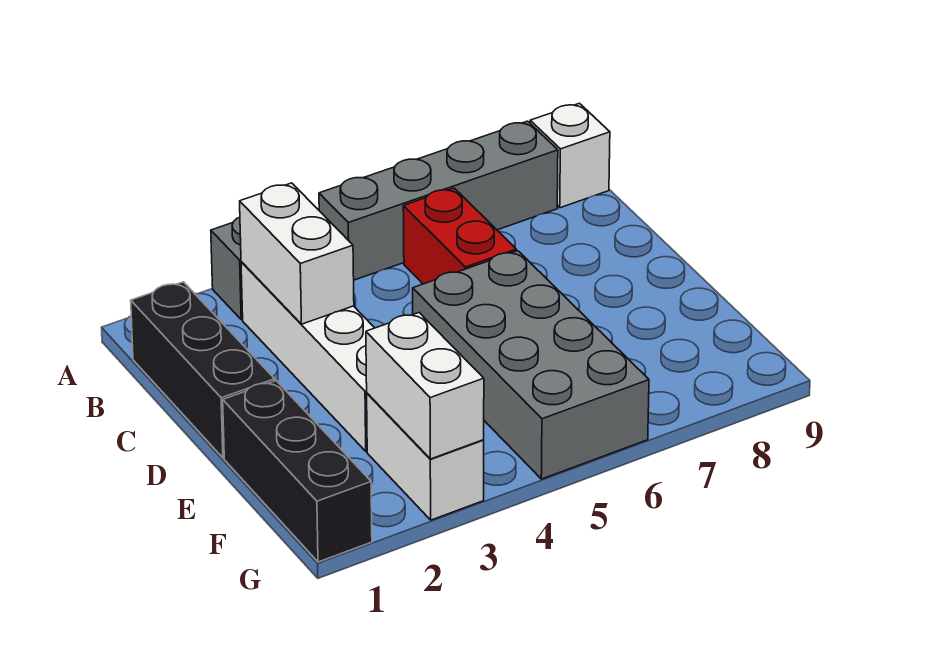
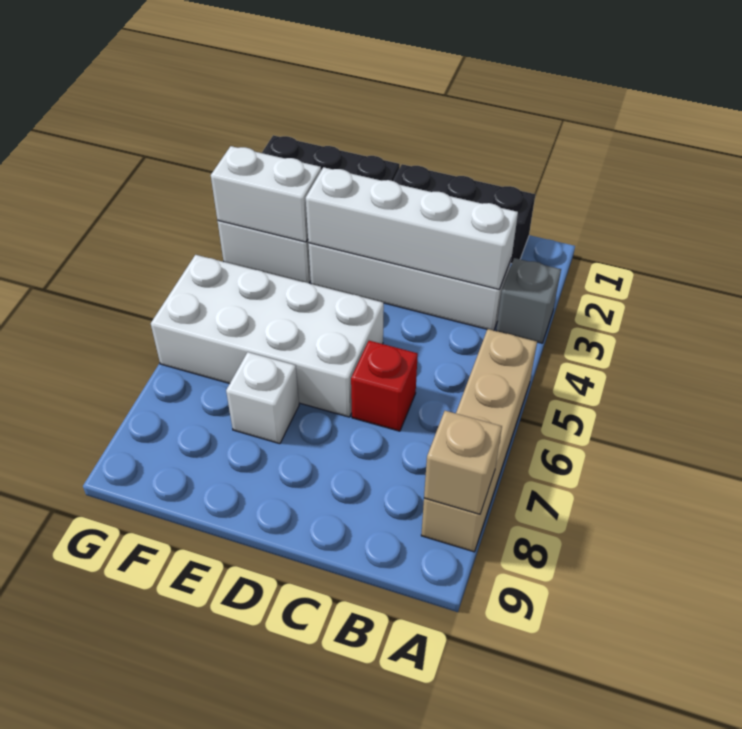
grey brick A5:A8 level 1 -> tan brick A5:A8 level 1
none -> tan brick A8 level 2
white brick A9 level 1 -> white brick E7 level 1
white brick B3:C3 level 2 -> white brick B3:E3 level 2
red brick B6:C6 level 1 -> red brick C6 level 1
grey brick D5:G6 level 1 -> white brick D5:G6 level 1

